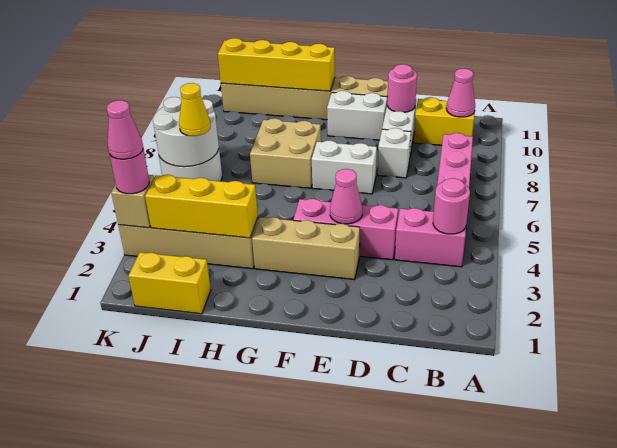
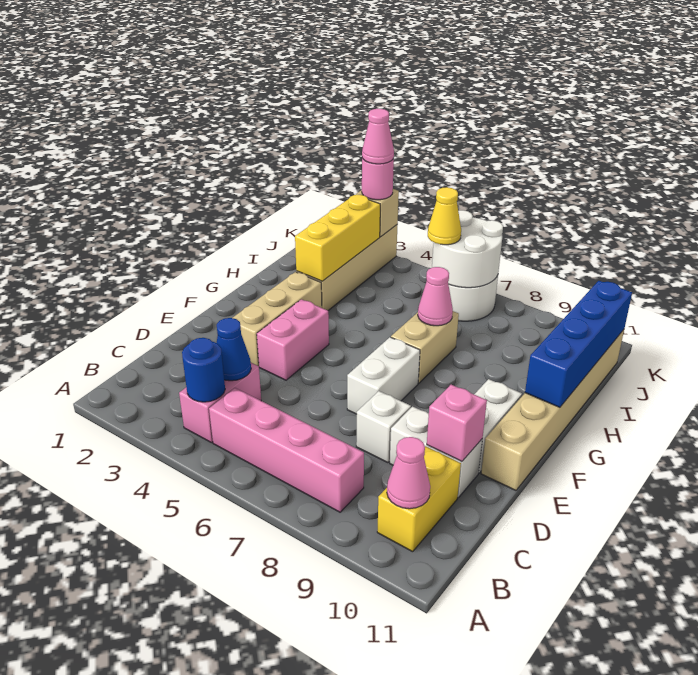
pink round brick B4 level 2 -> blue round brick B4 level 2
none -> blue cone C4 level 2
pink brick D4:F4 level 1 -> pink brick E4:F4 level 1
pink round brick D10 level 2 -> pink brick D10 level 2
pink cone E4 level 2 -> pink cone H7 level 2
tan brick G7:H8 level 1 -> tan brick G7:H7 level 1
yellow brick G11:J11 level 2 -> blue brick G11:J11 level 2
yellow brick I1:J1 level 1 -> none

